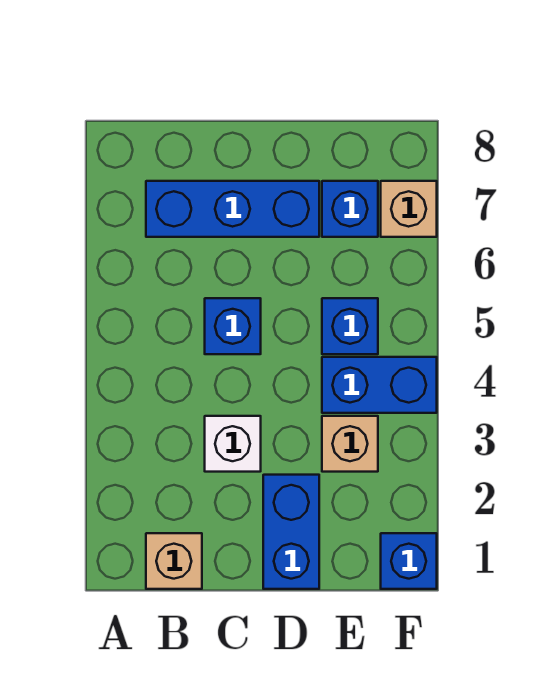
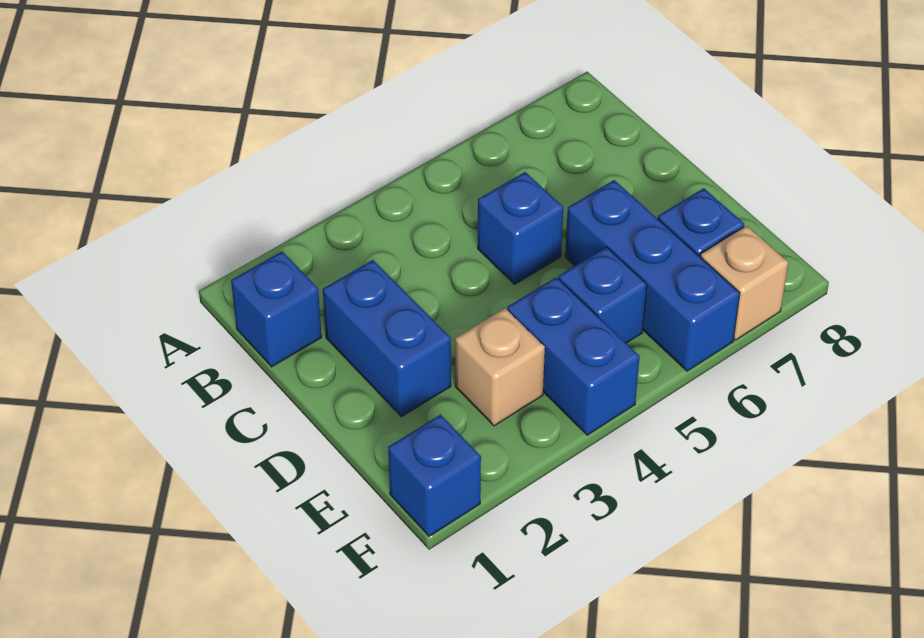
tan brick B1 level 1 -> blue brick B1 level 1
blue brick B7:D7 level 1 -> blue brick D6:F6 level 1
white brick C3 level 1 -> none
blue brick D1:D2 level 1 -> blue brick C2:D2 level 1

